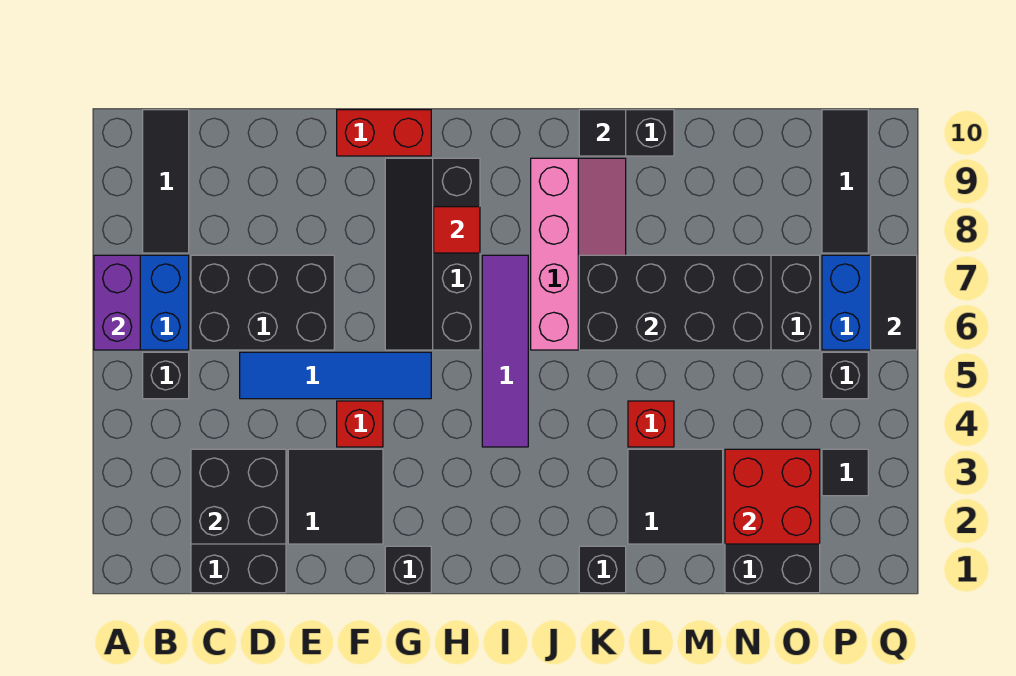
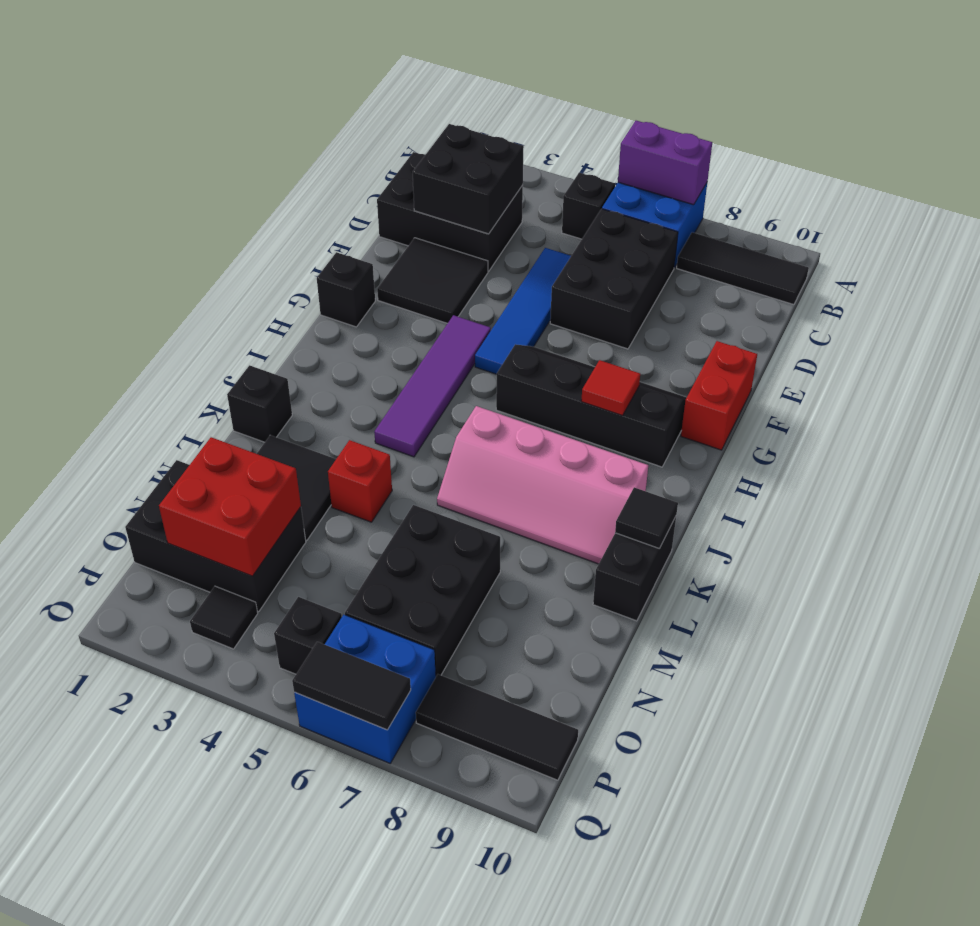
red brick F4 level 1 -> none
purple tile I4:I7 level 1 -> purple tile G4:J4 level 1
black brick K6:N7 level 2 -> none

